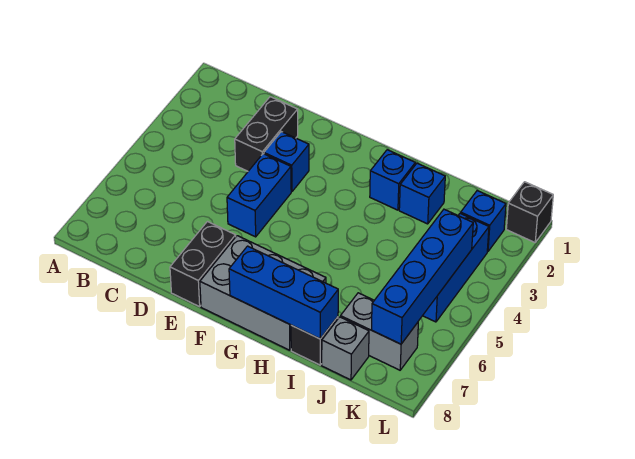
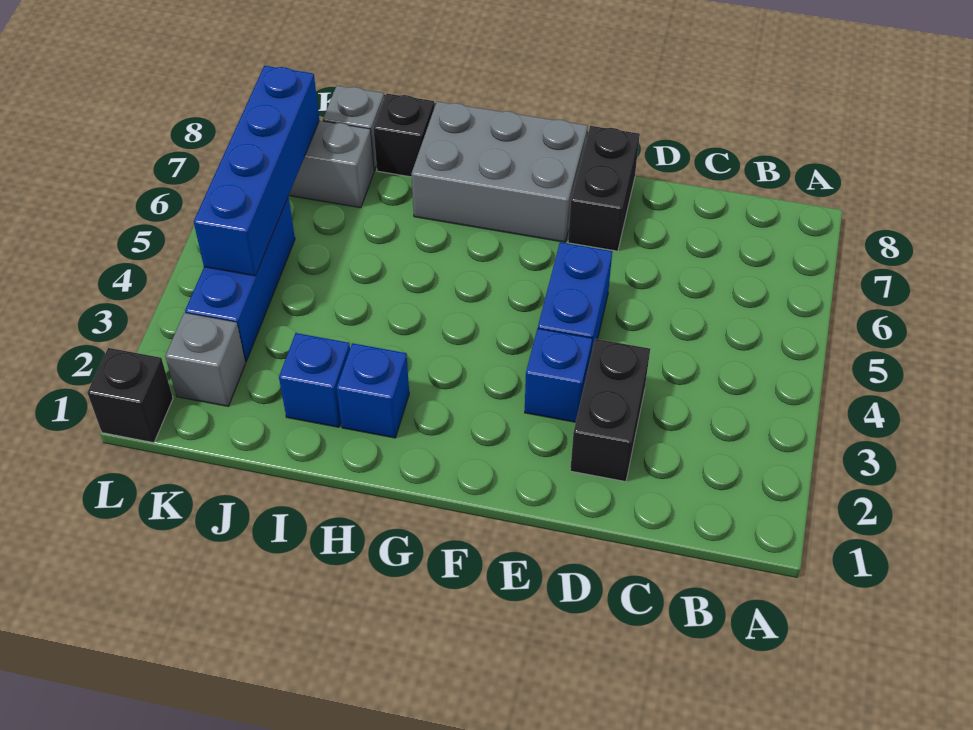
blue brick G8:I8 level 2 -> none
blue brick K2 level 1 -> grey brick K2 level 1

